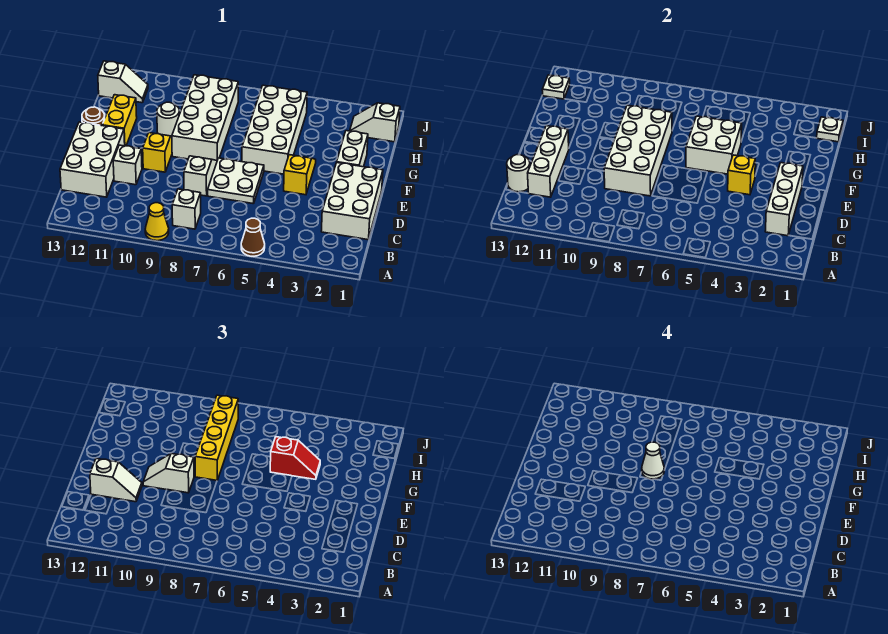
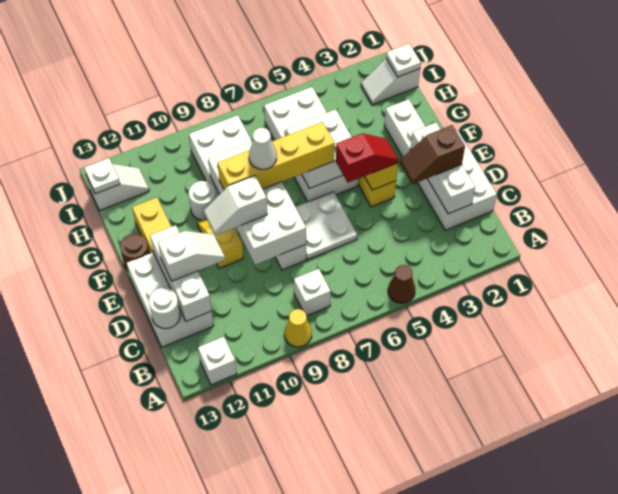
none -> brown slope D2:D3 level 3 top 2
white brick D11 level 1 -> white brick A12 level 1
yellow brick F8:I8 level 3 -> yellow brick F6:F9 level 3
red slope G4:G5 level 3 top 5 -> red slope E4:E5 level 3 top 5

